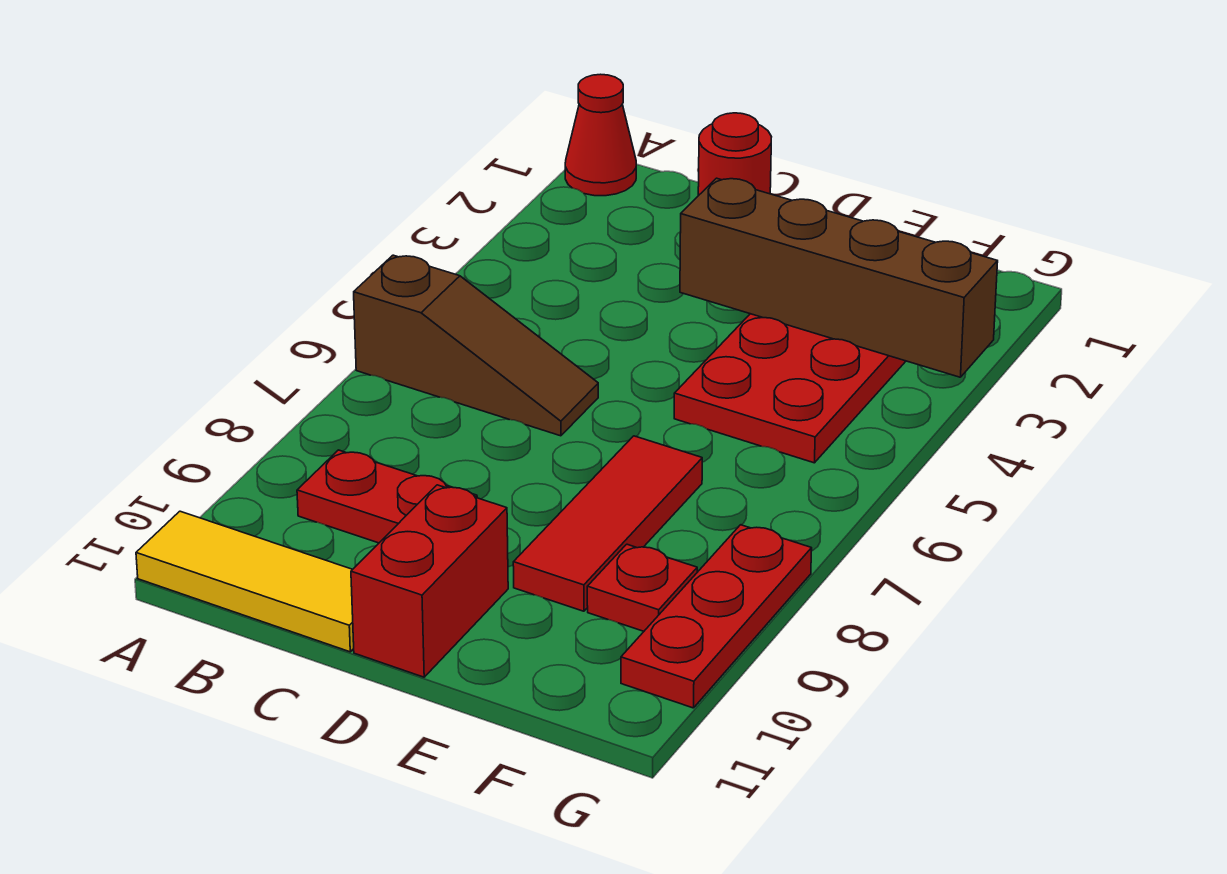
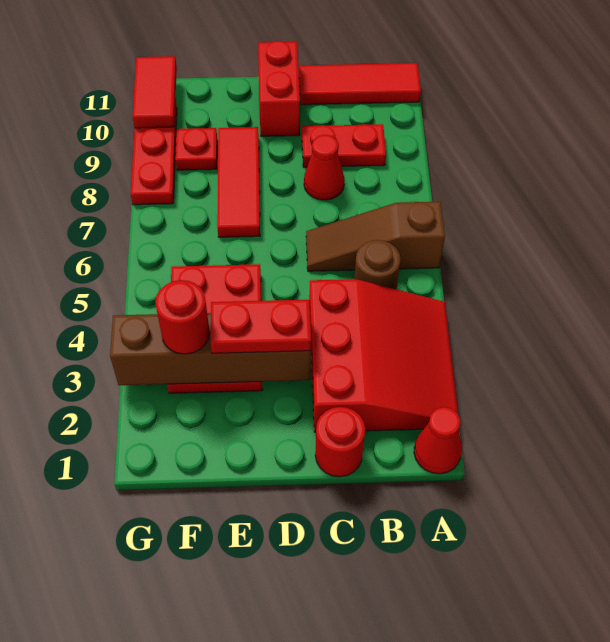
none -> red slope A2:C4 level 1 top C
yellow tile A11:C11 level 1 -> red tile A11:C11 level 1
none -> brown round brick B5 level 1
none -> red cone C8 level 1
none -> red plate D3:E3 level 3
none -> red round brick F3 level 3
none -> red tile G10:G11 level 2

